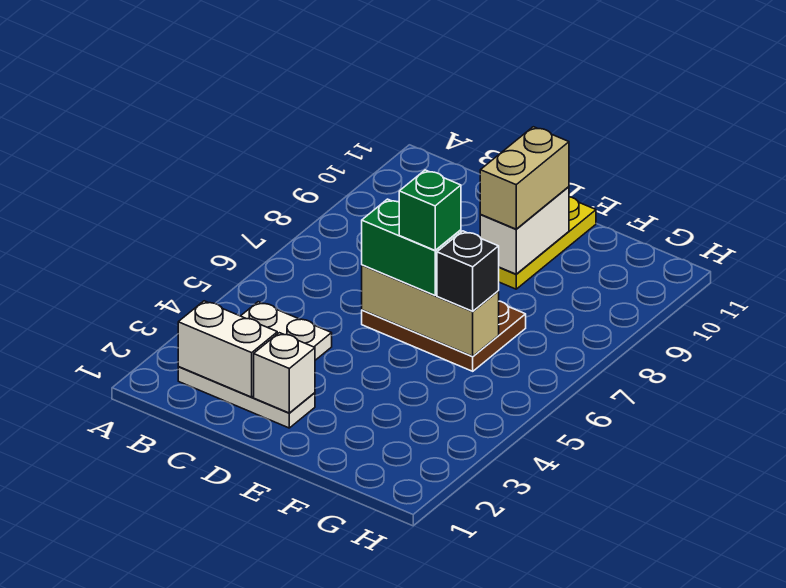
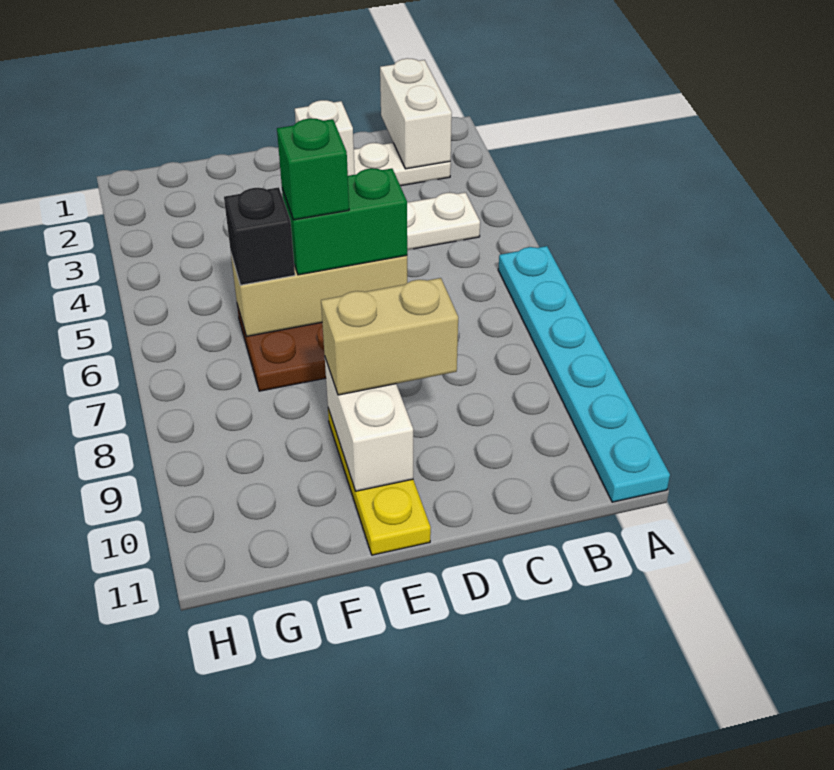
none -> cyan plate A6:A11 level 1
white brick B2:C2 level 2 -> white brick B1:B2 level 2
tan brick E9:E10 level 3 -> tan brick D9:E9 level 3

